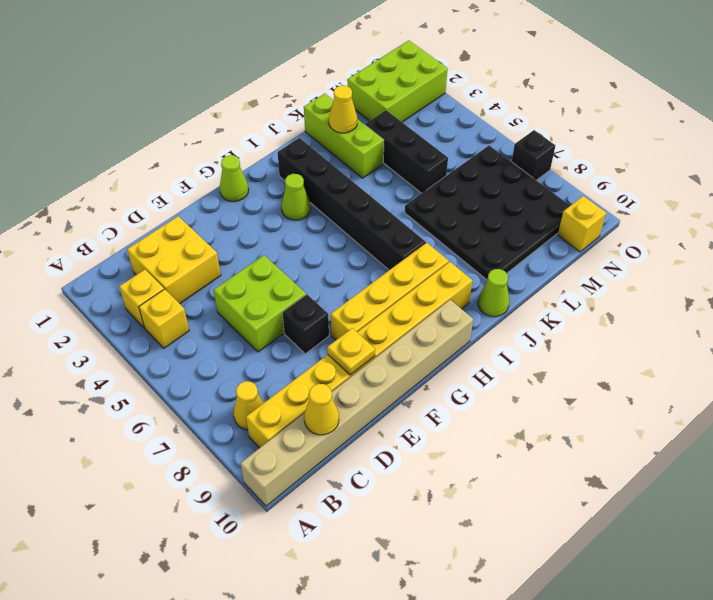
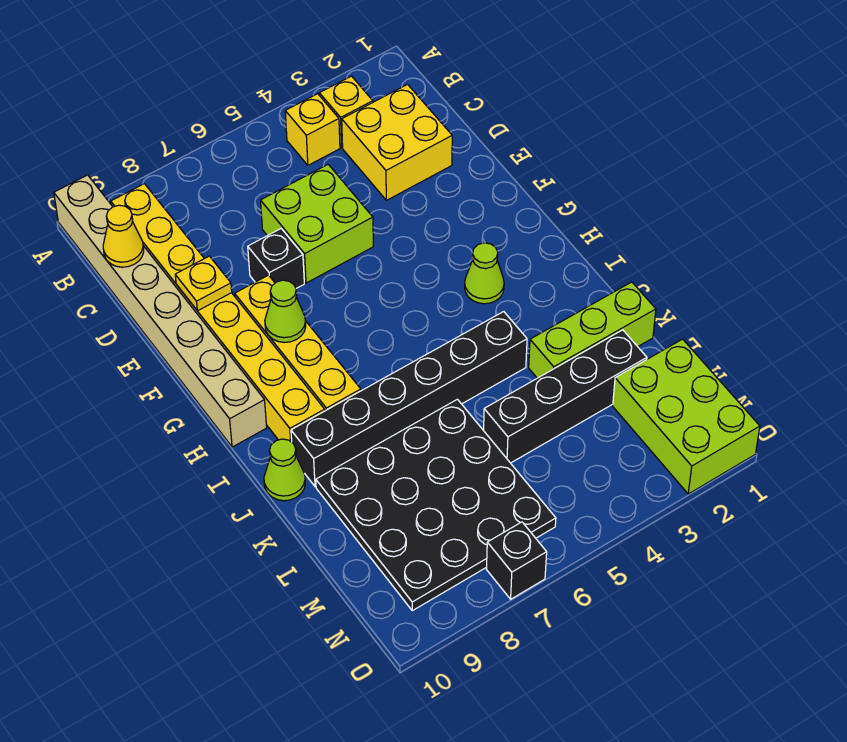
yellow cone B8 level 1 -> none
lime cone G1 level 1 -> lime cone G8 level 2
black brick I2:I7 level 1 -> black brick J4:J9 level 1
yellow cone K2 level 2 -> none
black brick L3:L5 level 1 -> black brick L2:L5 level 1
yellow brick N10 level 1 -> none

